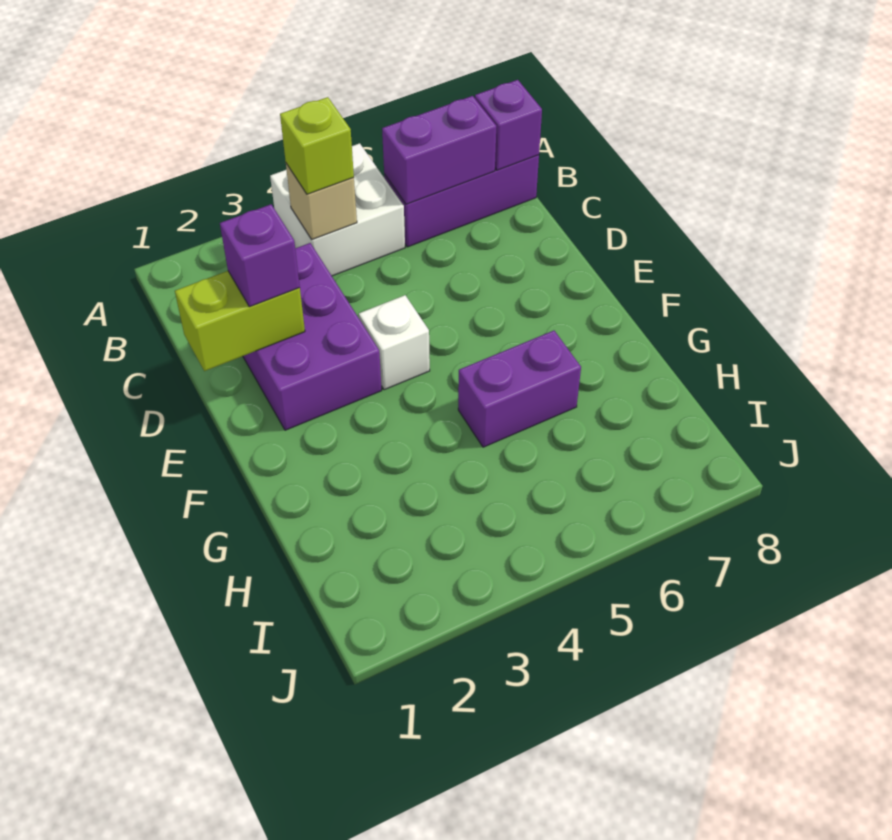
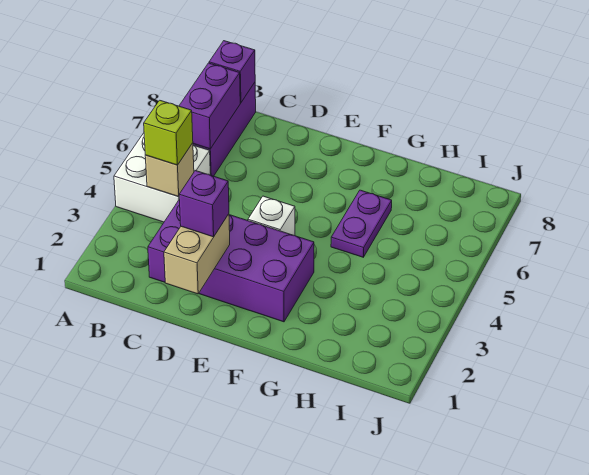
purple brick C2:E3 level 1 -> purple brick C2:F3 level 1
lime brick D1:D2 level 2 -> tan brick D1:D2 level 2
purple brick G5:G6 level 1 -> purple plate G5:G6 level 1

